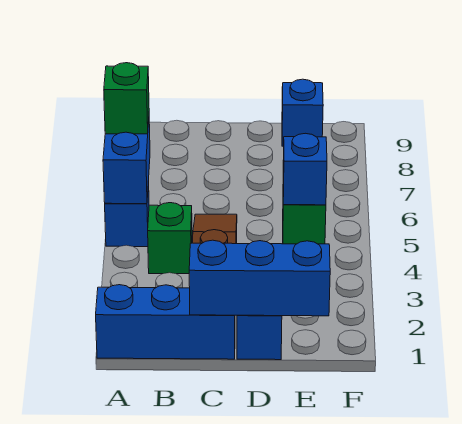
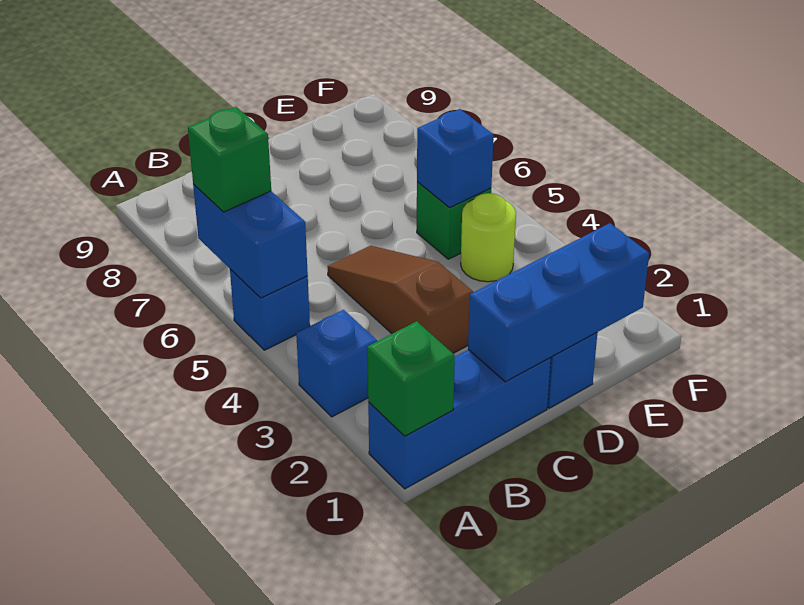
green brick B4 level 1 -> green brick A1 level 2
none -> lime round brick E4 level 1
blue brick E9 level 1 -> blue brick A3 level 1

